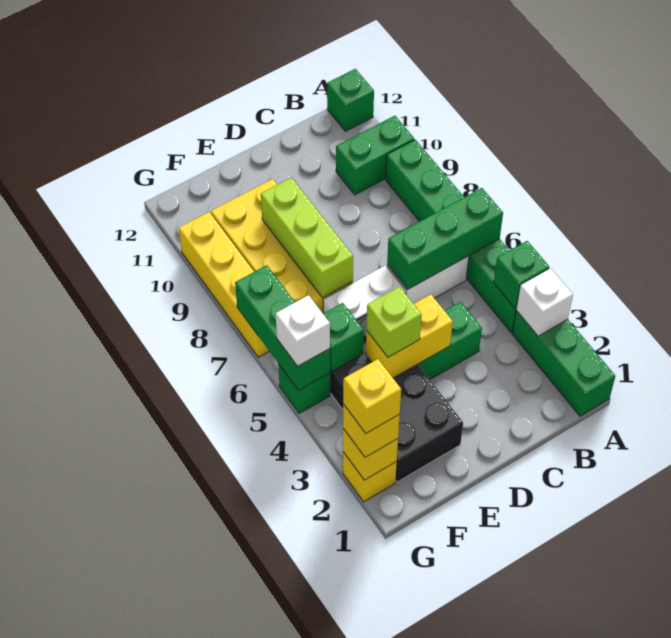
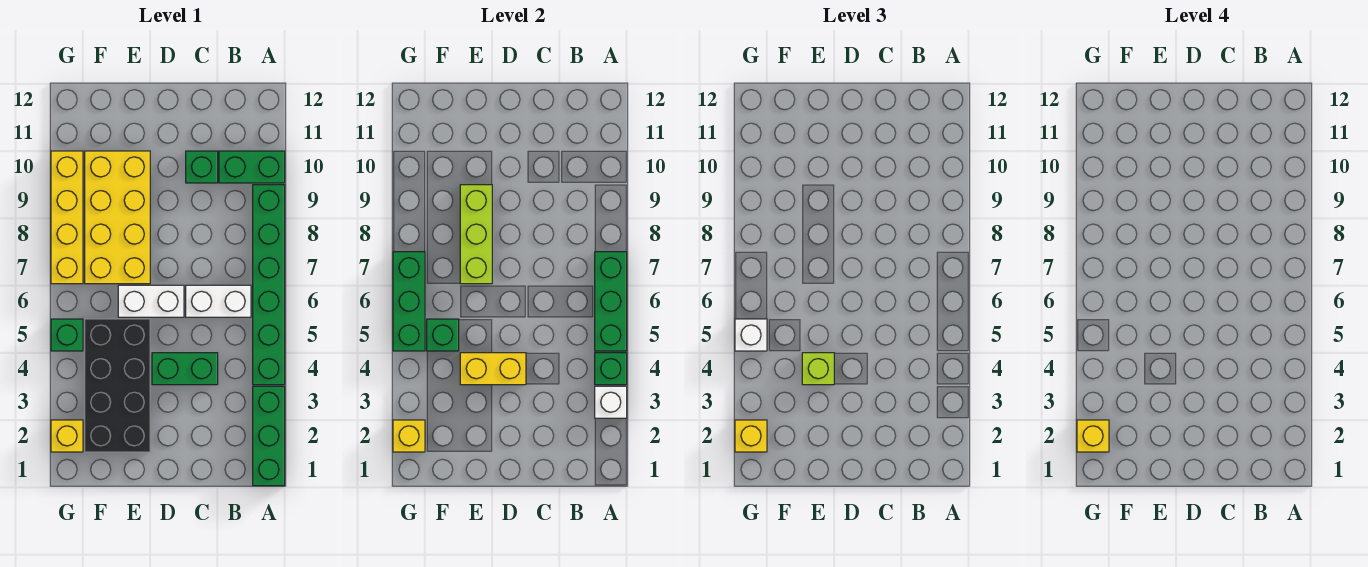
green brick A6:C6 level 2 -> green brick A5:A7 level 2
green brick A12 level 1 -> green brick C10 level 1

